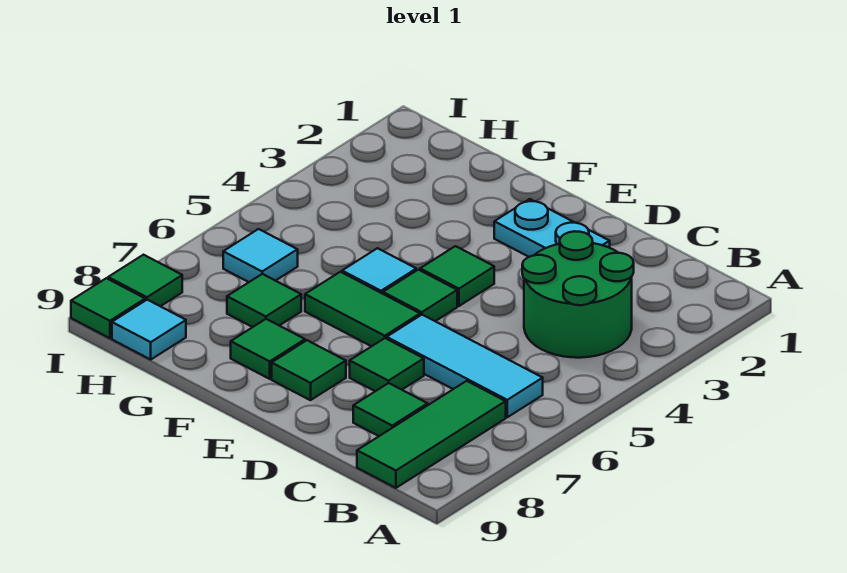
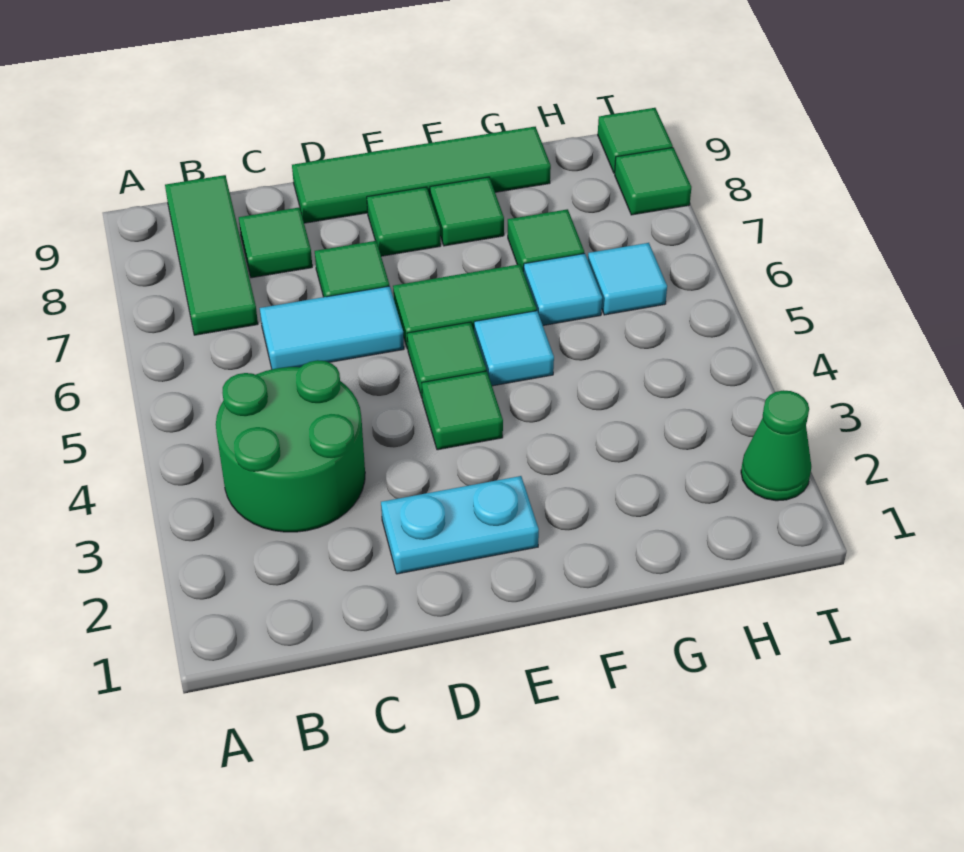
cyan tile B6:D6 level 1 -> cyan tile C6:D6 level 1
none -> green tile D9:G9 level 1
cyan tile H9 level 1 -> cyan tile G6 level 1
none -> green cone I2 level 1

